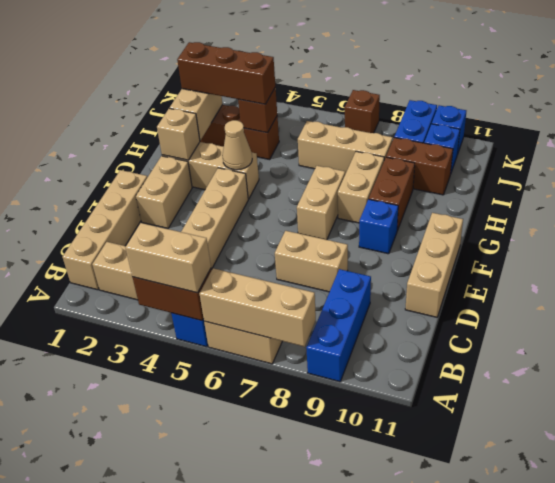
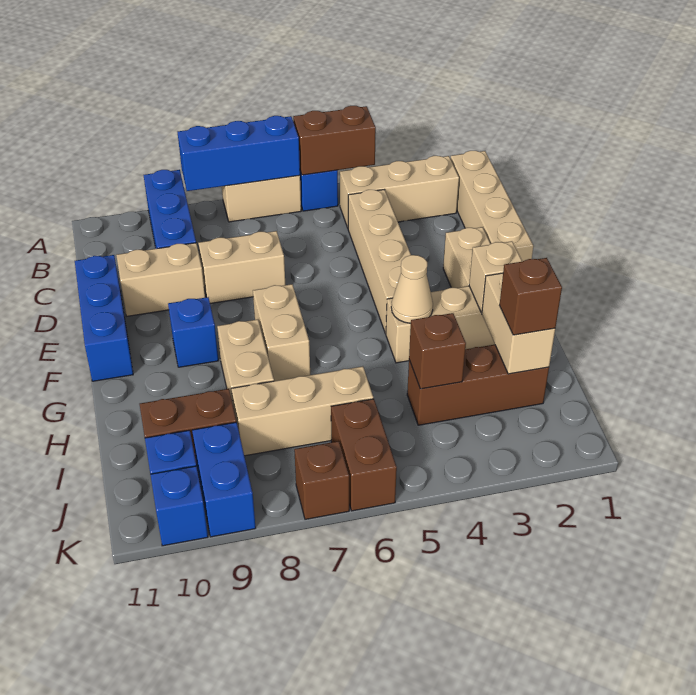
tan brick A4:A5 level 3 -> tan brick D9:D10 level 1
tan brick A6:A8 level 2 -> blue brick A6:A8 level 2
tan brick D11:F11 level 1 -> blue brick D11:F11 level 1
brown brick G9:H9 level 1 -> brown brick J6:K6 level 1
brown brick I2:I4 level 3 -> brown brick I2 level 3

